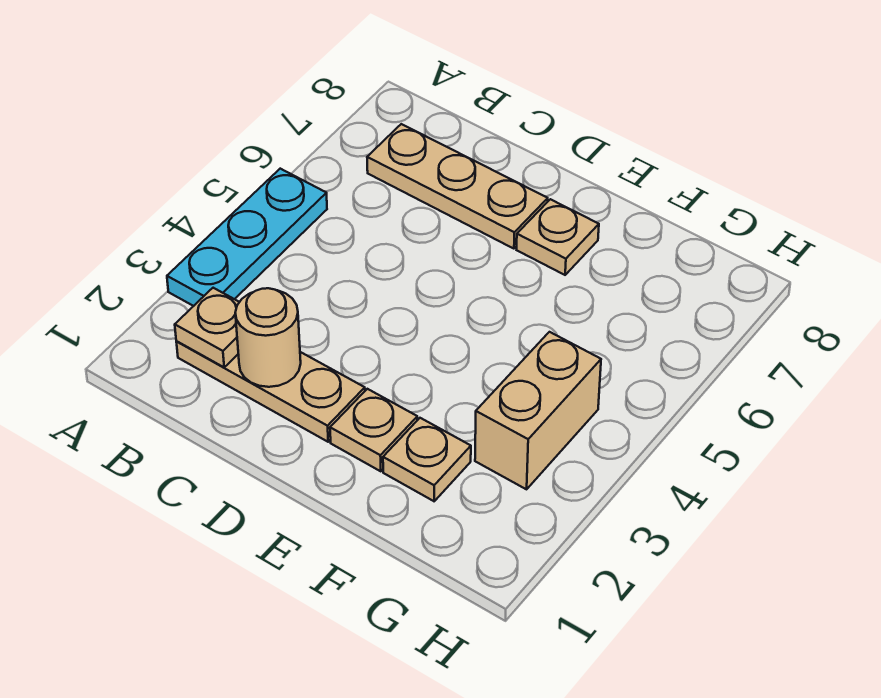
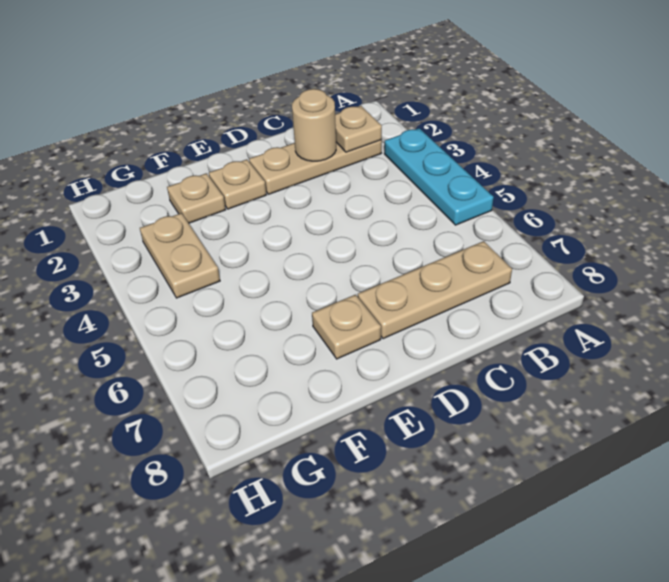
tan brick G3:G4 level 1 -> tan plate G3:G4 level 1

